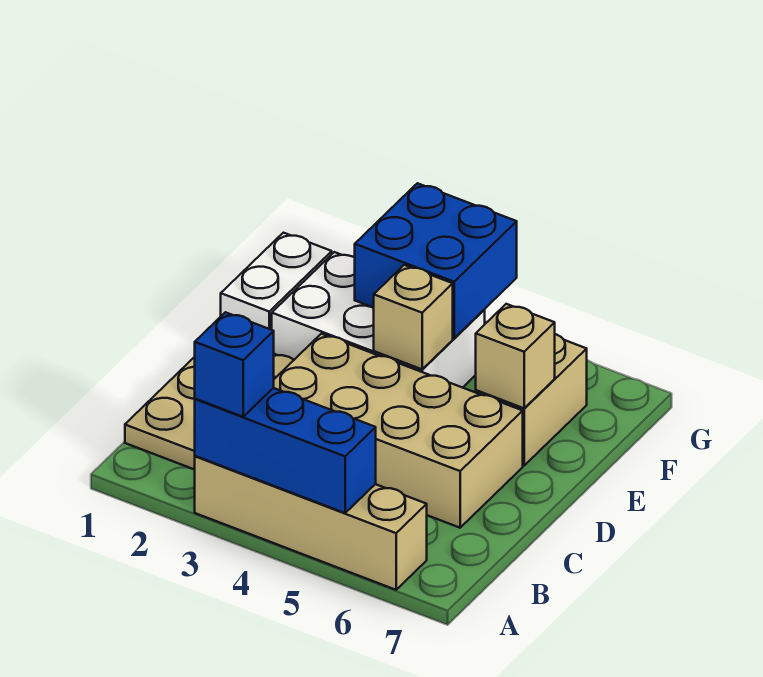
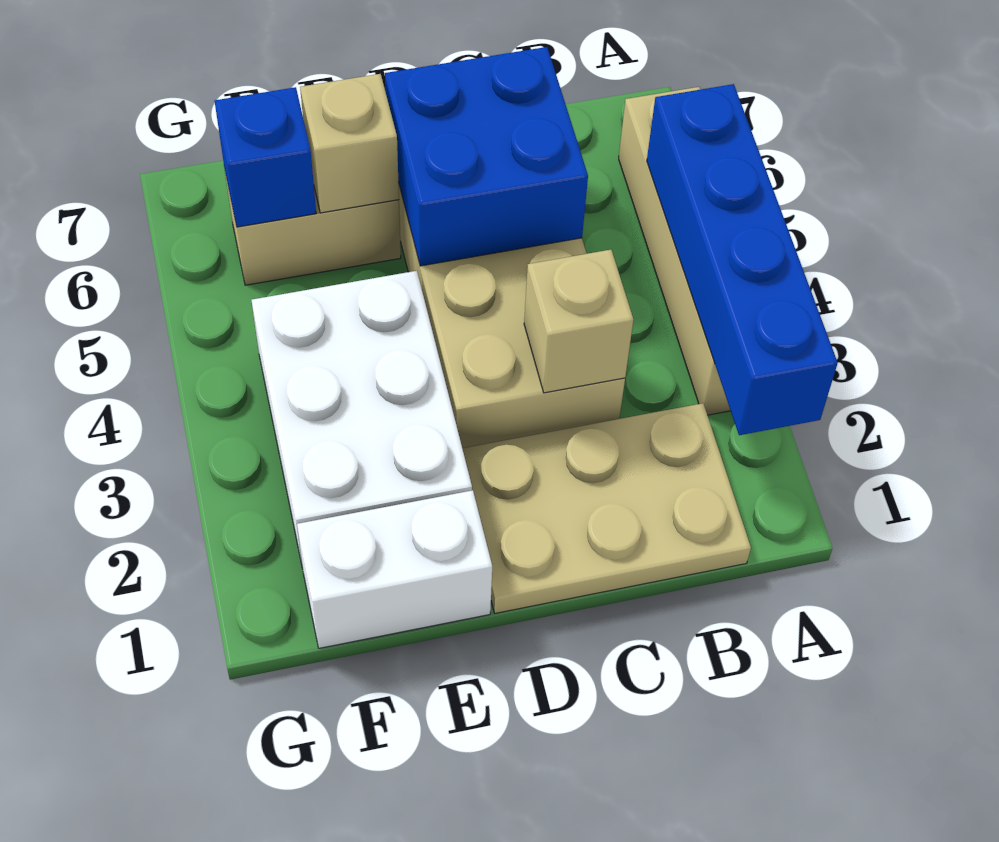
blue brick A3:A5 level 2 -> blue brick A2:A5 level 2
blue brick A3 level 3 -> blue brick F6 level 2
tan brick E4 level 2 -> tan brick C3 level 2
blue brick F3:G4 level 2 -> blue brick C5:D6 level 2

